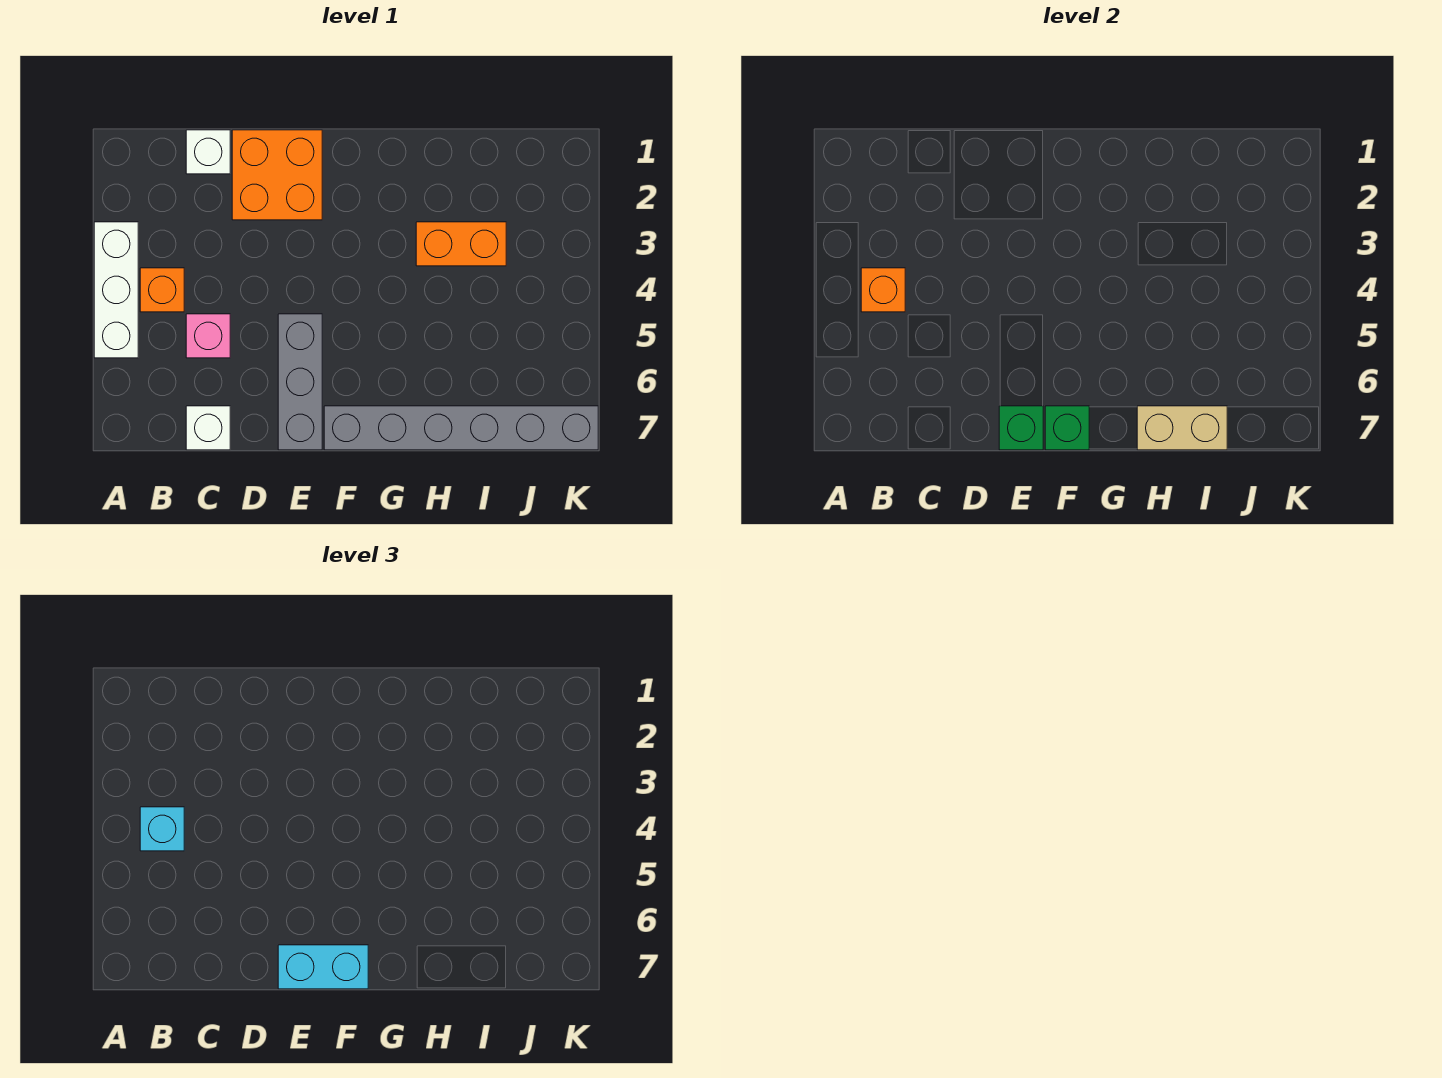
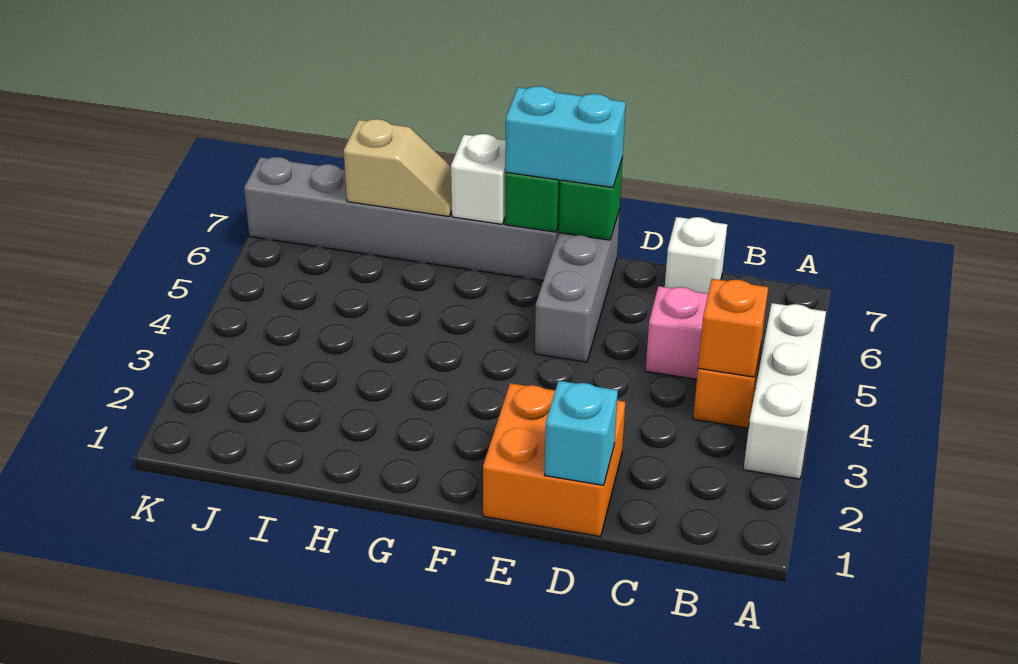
cyan brick B4 level 3 -> cyan brick D1 level 2
white brick C1 level 1 -> white brick G7 level 2
orange brick H3:I3 level 1 -> none
tan brick H7:I7 level 2 -> tan slope H7:I7 level 2 top I

